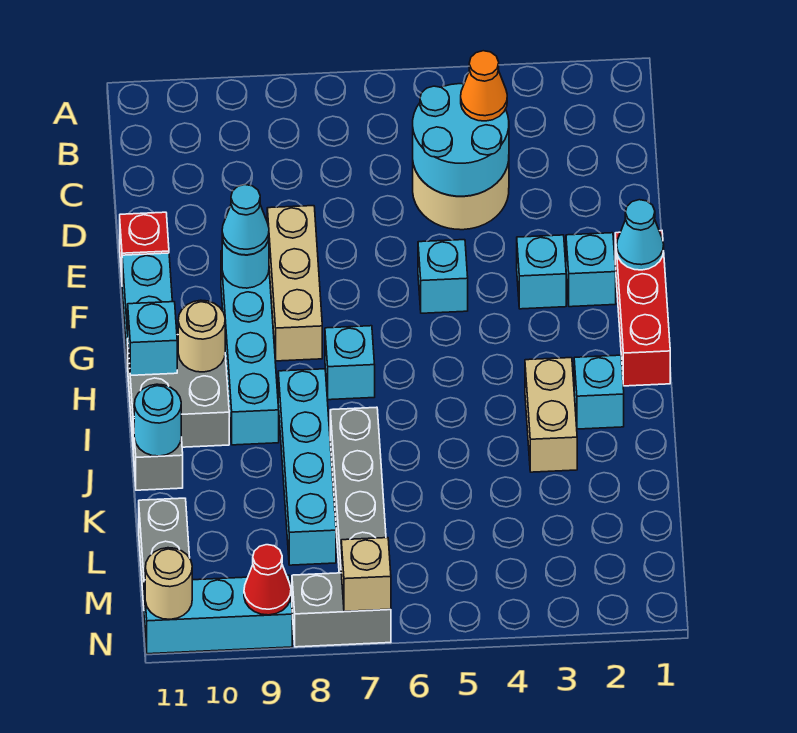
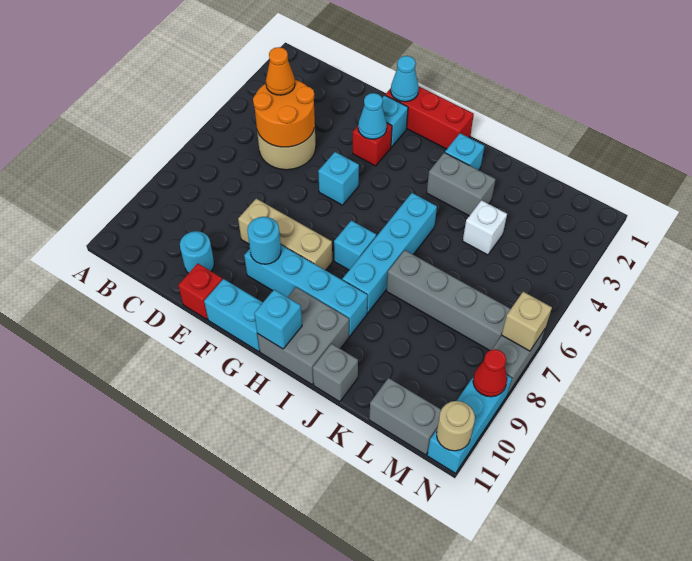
cyan round brick C4:D5 level 2 -> orange round brick C4:D5 level 2
cyan brick F3 level 1 -> red brick F3 level 1
cyan cone F9 level 3 -> cyan cone F3 level 2
tan round brick H10 level 2 -> none
tan brick I3:J3 level 1 -> grey brick I3:J3 level 1
cyan brick I8:L8 level 1 -> cyan brick I5:I8 level 1
cyan round brick J11 level 2 -> cyan round brick D10 level 1
none -> white brick K4 level 1

